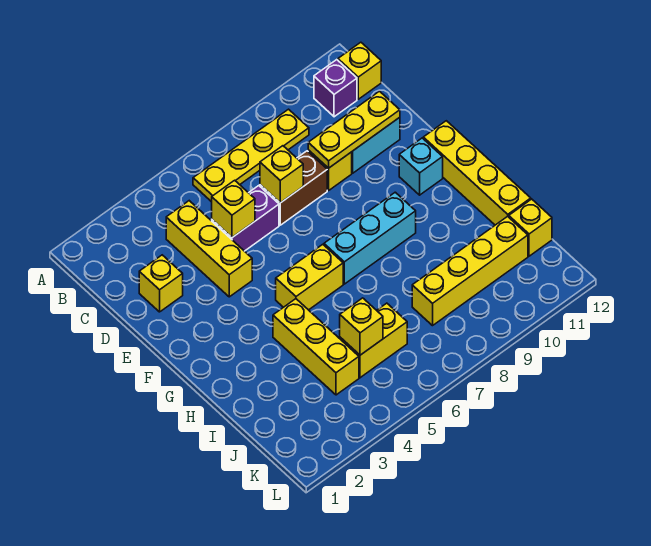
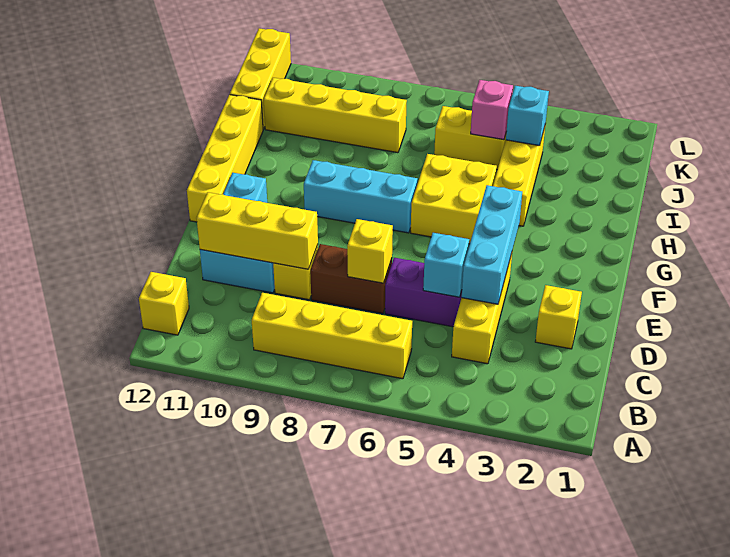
yellow plate B6:B9 level 1 -> yellow brick B6:B9 level 1
purple brick B11 level 1 -> none
none -> cyan brick D4:F4 level 2
yellow brick D5 level 2 -> cyan brick D5 level 2
yellow plate D9:D11 level 2 -> yellow brick D9:D11 level 2
yellow brick G5:G6 level 1 -> yellow brick G5:H6 level 1
none -> cyan brick J4 level 2
yellow brick J5 level 2 -> pink brick J5 level 2
yellow brick J12 level 1 -> yellow brick J12:L12 level 1

